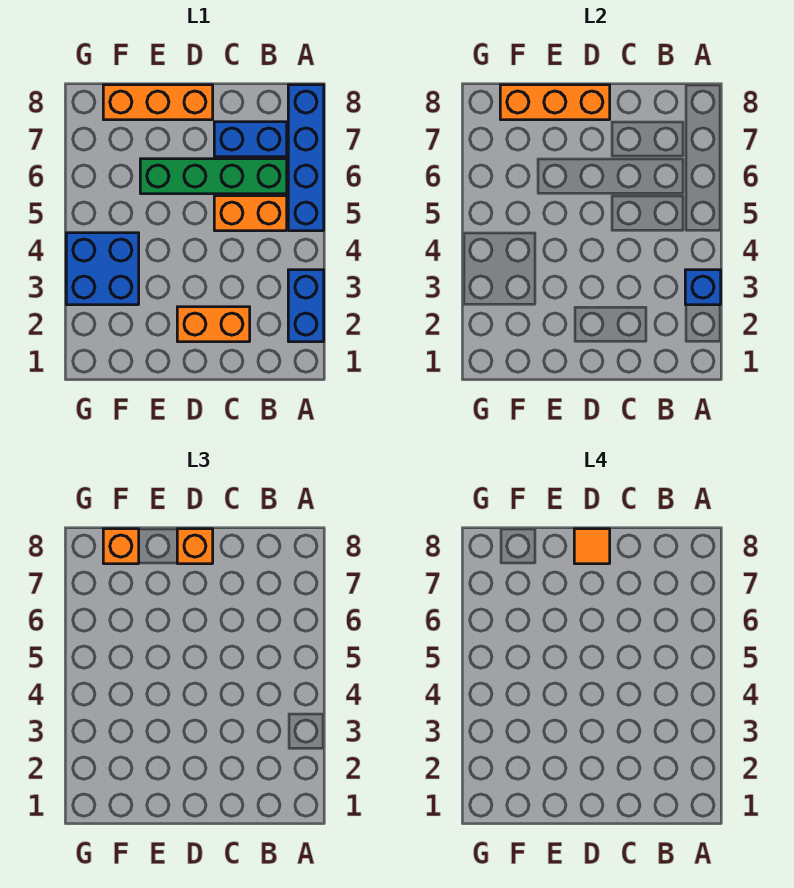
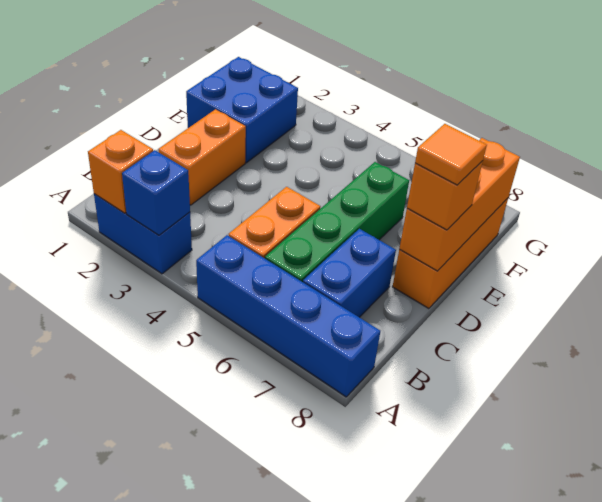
blue brick F3:G4 level 1 -> blue brick E1:F2 level 1
orange brick F8 level 3 -> orange brick A2 level 2

